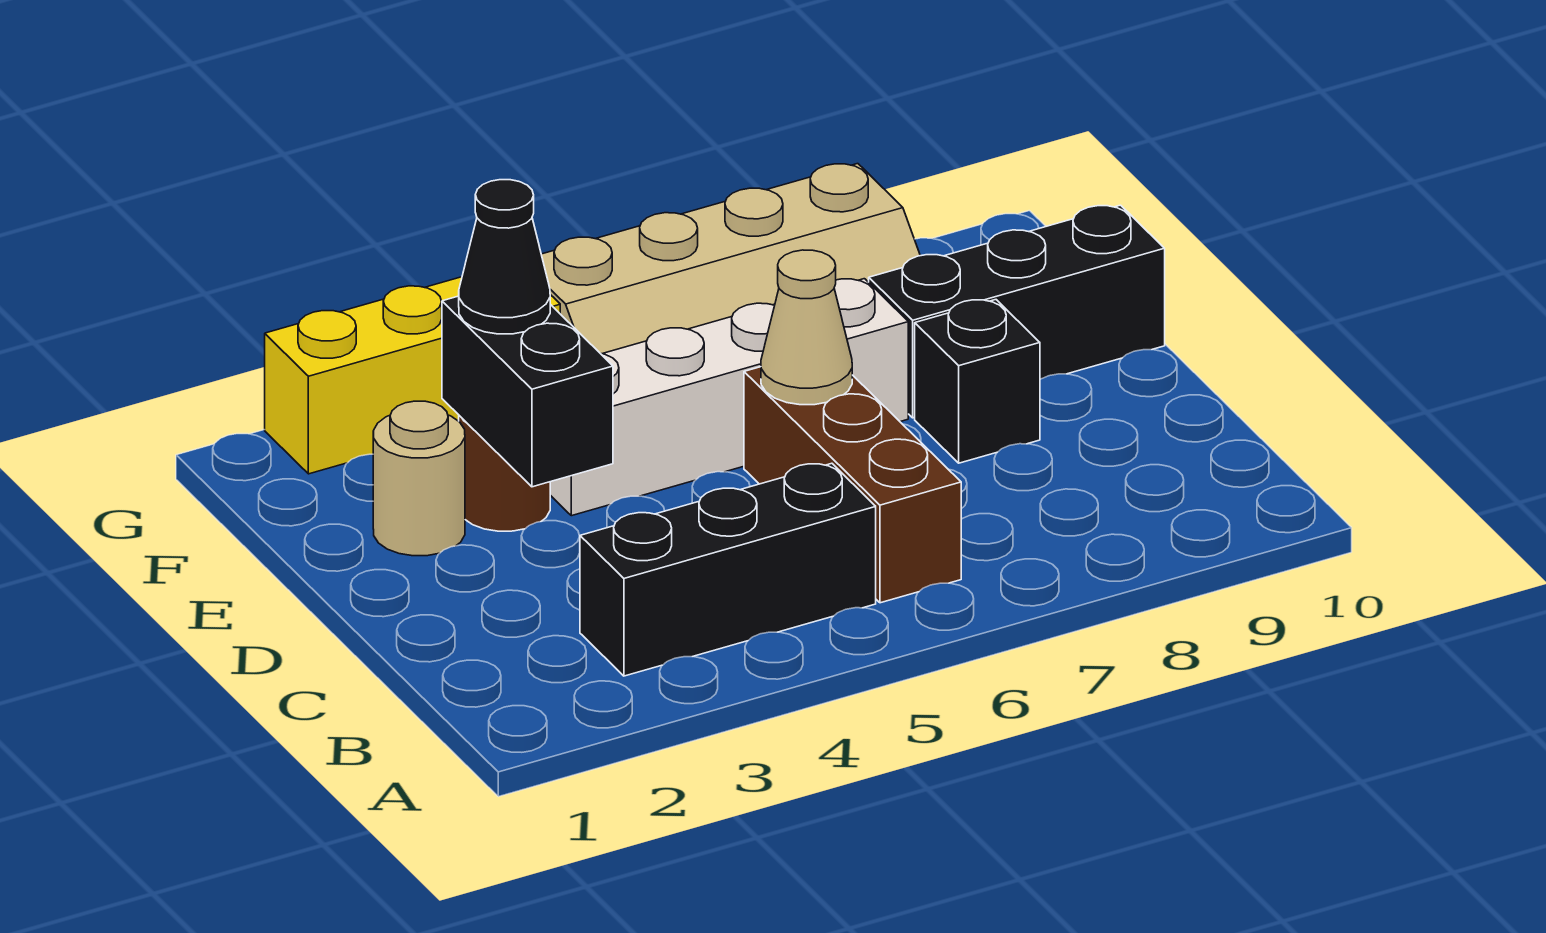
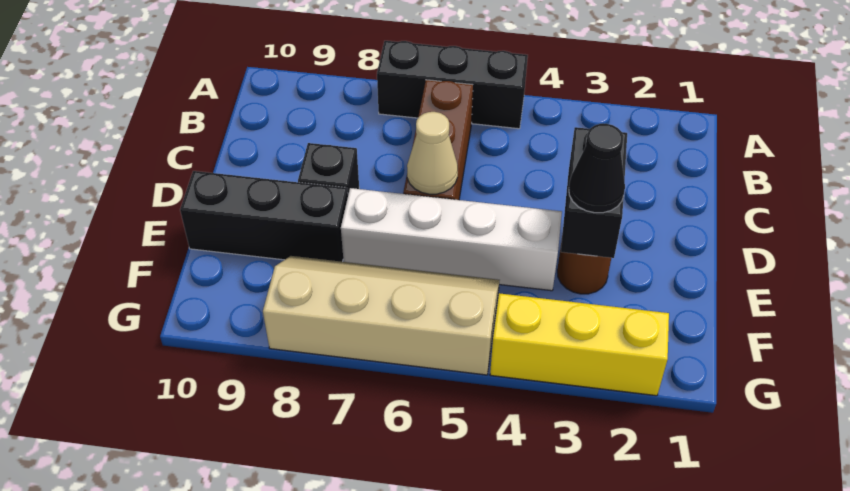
black brick B3:B5 level 1 -> black brick A5:A7 level 1
tan round brick E2 level 1 -> none

